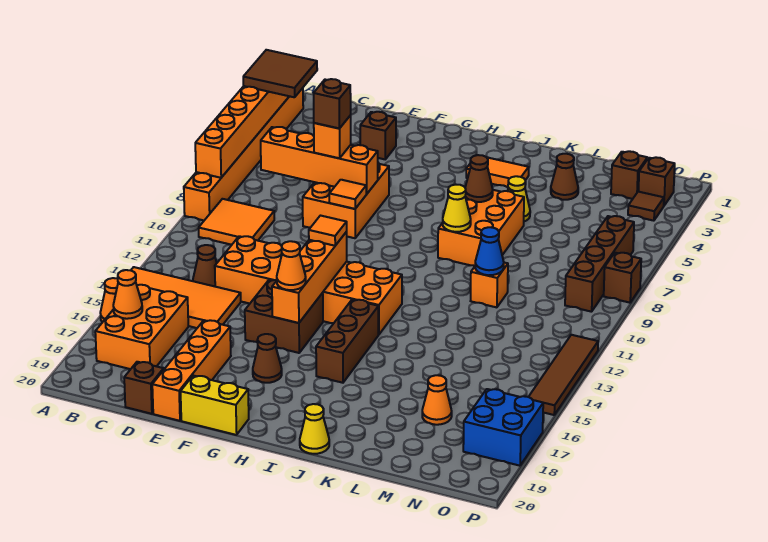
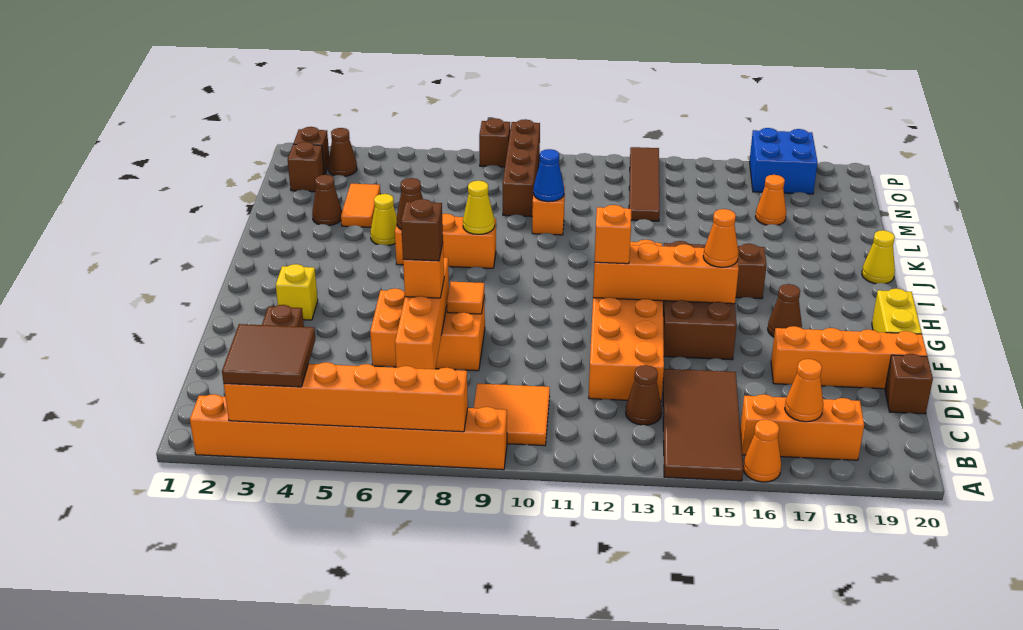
orange tile A14:D15 level 1 -> brown tile A14:D15 level 1
orange brick B16:C18 level 1 -> orange brick B16:B18 level 1
none -> yellow brick G3 level 1
orange tile G12 level 3 -> orange brick G12 level 3
orange tile I3:J3 level 1 -> orange tile L4:M4 level 1
orange brick J6:K8 level 1 -> orange brick J6:J8 level 1
brown tile O3 level 1 -> brown cone O3 level 1
brown brick O6:O9 level 1 -> brown brick M9:P9 level 1
brown tile P12:P15 level 1 -> brown tile M13:P13 level 1

